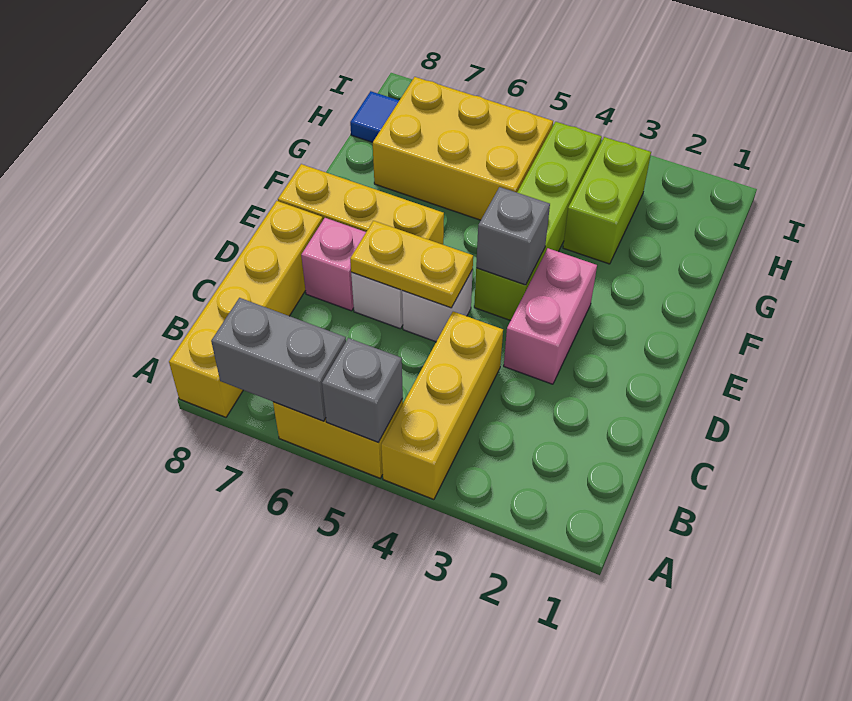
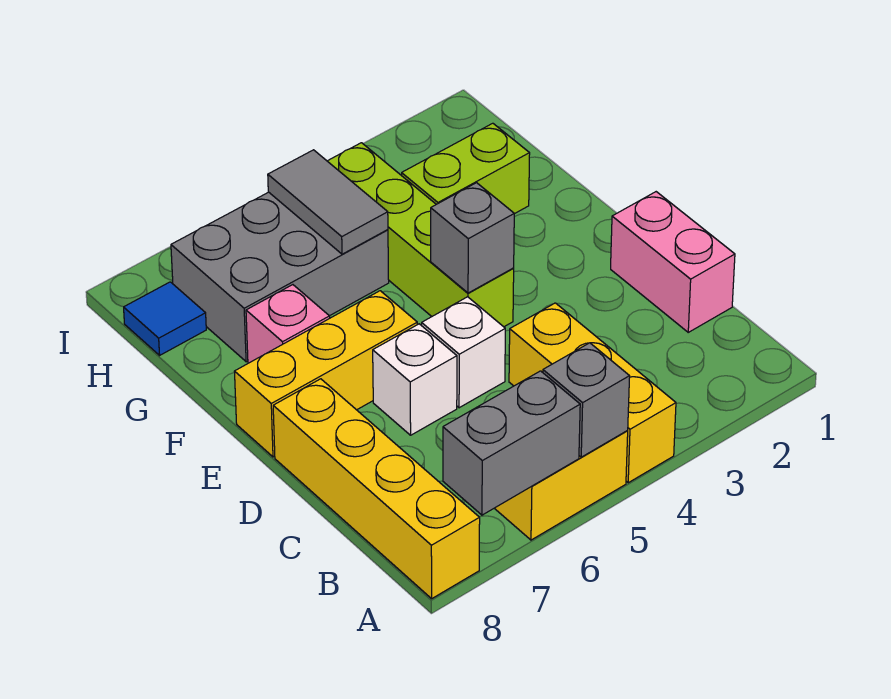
pink brick D3:E3 level 1 -> pink brick C1:D1 level 1
yellow plate D5:D6 level 2 -> none
pink brick D7 level 1 -> pink brick F7 level 1
lime brick G3:H3 level 1 -> lime brick G2:G3 level 1
yellow brick G5:H7 level 1 -> grey brick G5:H7 level 1
none -> grey tile G5:H5 level 2

